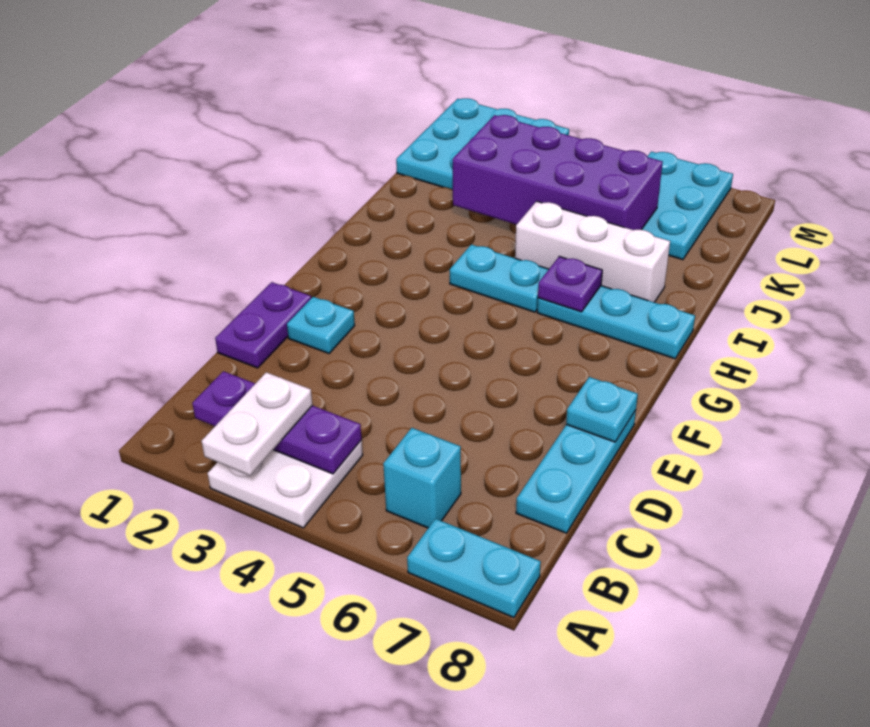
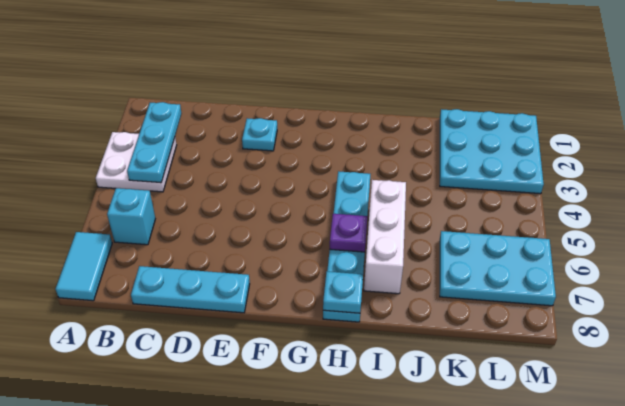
white plate A3:B3 level 3 -> none
cyan plate A7:A8 level 1 -> cyan tile A7:A8 level 1
purple plate B2:B4 level 2 -> cyan plate B2:B4 level 2
purple plate D1:E1 level 1 -> none
cyan plate E8 level 2 -> cyan plate H8 level 2
purple brick J3:K6 level 2 -> none

